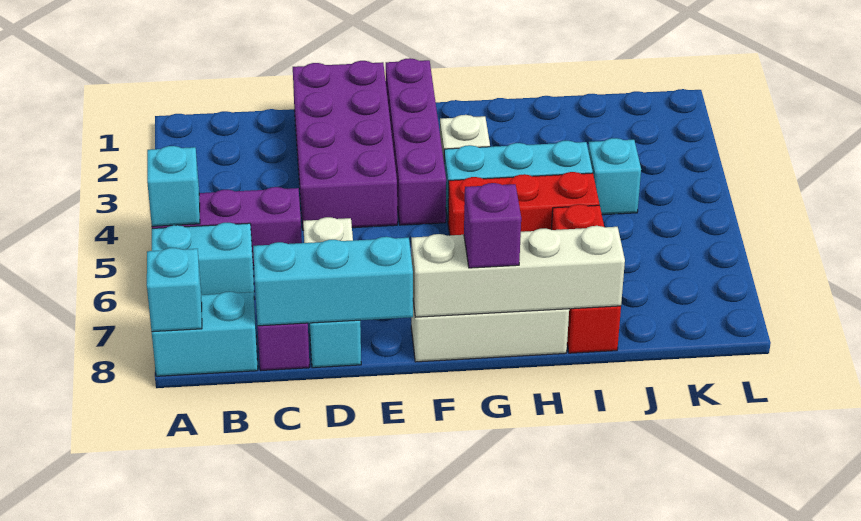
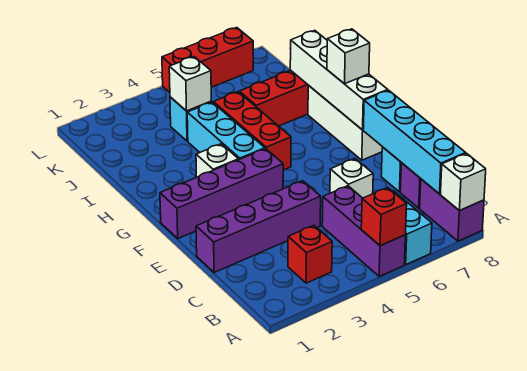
cyan brick A5 level 2 -> red brick A5 level 2
cyan brick A8:B8 level 1 -> purple brick A8:B8 level 1
cyan brick A8 level 2 -> white brick A8 level 2
none -> red brick B3 level 1
cyan brick C8:E8 level 2 -> cyan brick B8:E8 level 2
purple brick D1:E4 level 1 -> purple brick D1:D4 level 1
purple brick G8 level 3 -> white brick G8 level 3
none -> white brick J4 level 2
none -> red brick L5:L7 level 1

